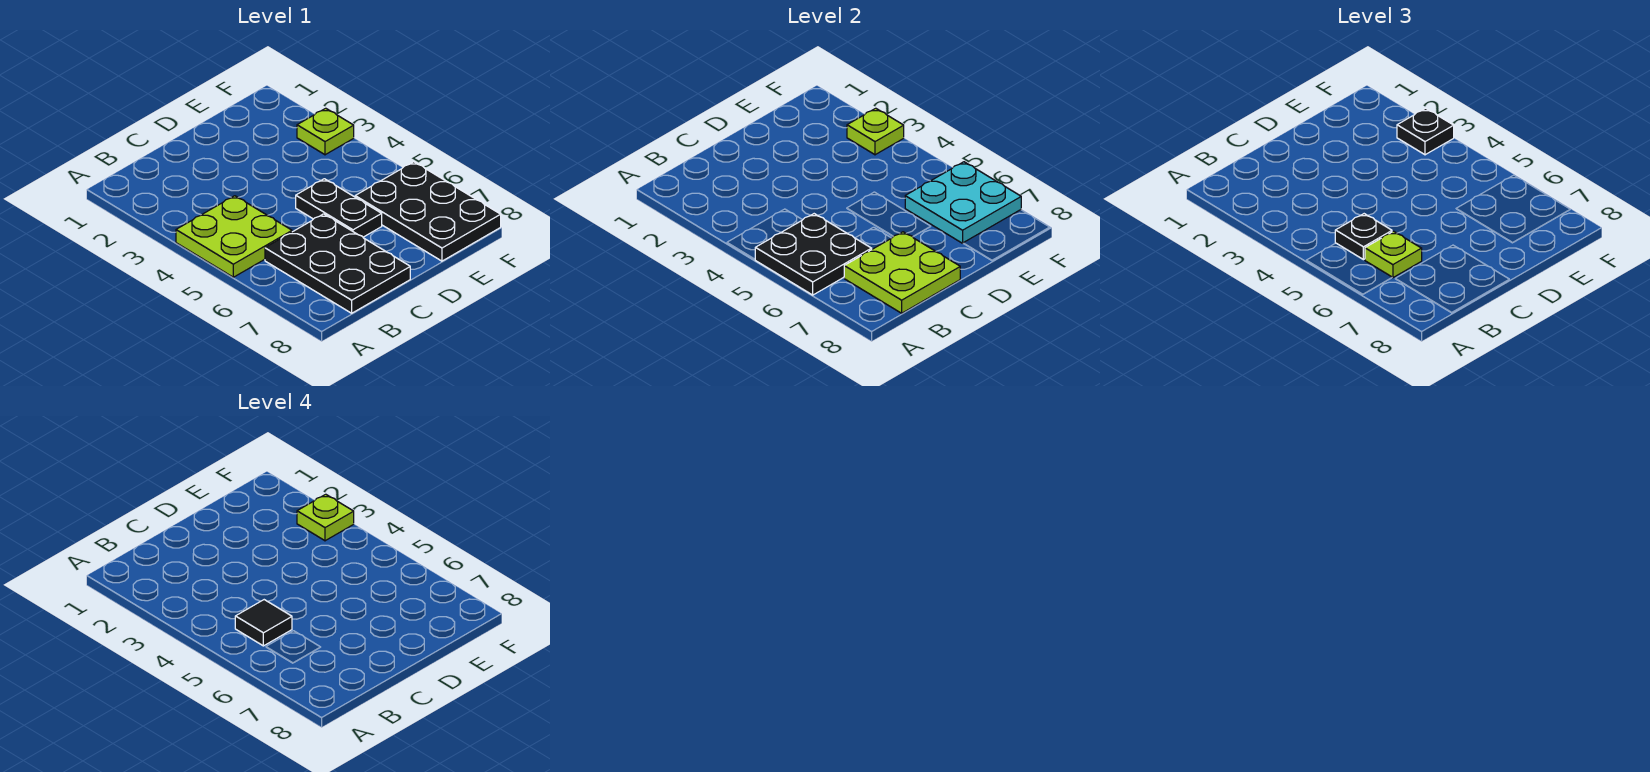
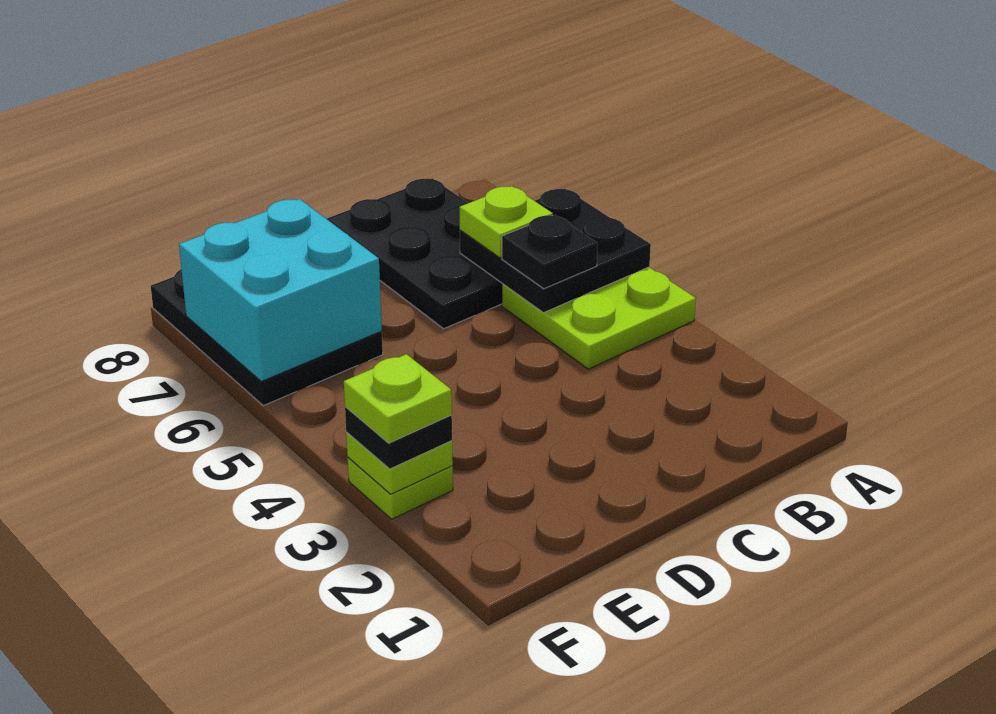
black tile B5 level 4 -> none
lime plate B7:C8 level 2 -> none
black plate D5:D6 level 1 -> none
cyan plate E6:F7 level 2 -> cyan brick E6:F7 level 2

